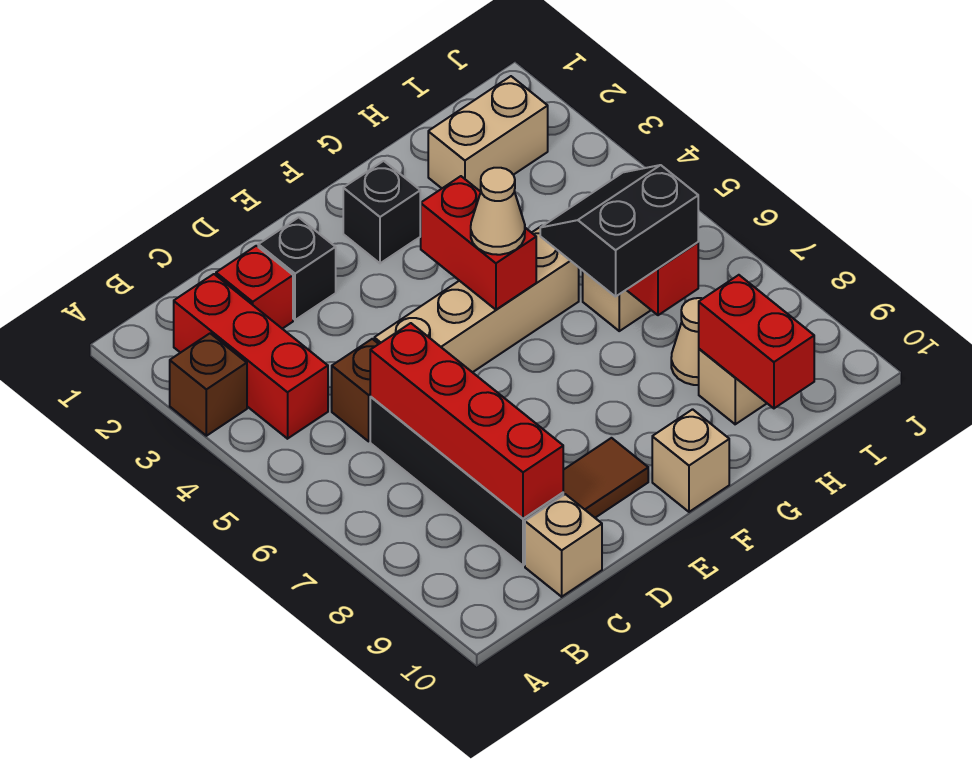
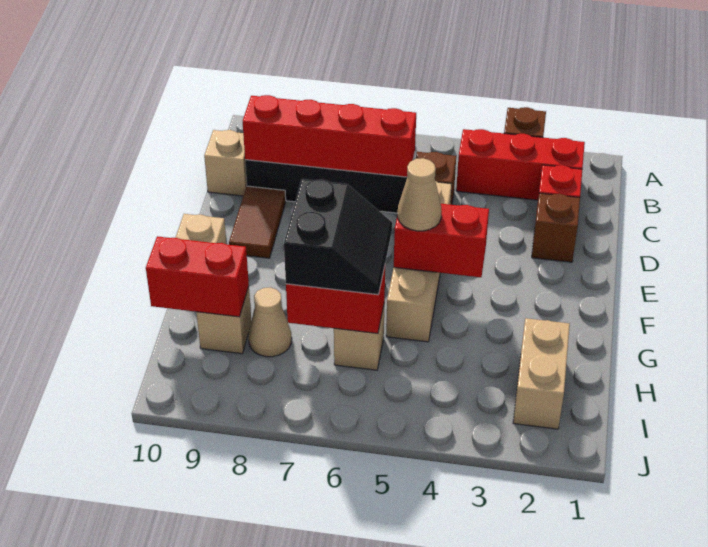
black brick D2 level 1 -> brown brick D2 level 1
black brick F2 level 1 -> none

